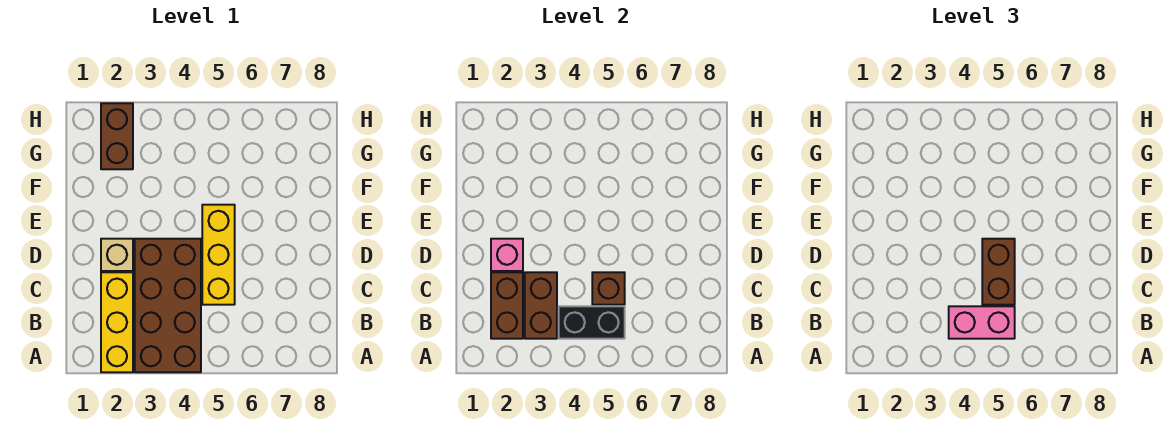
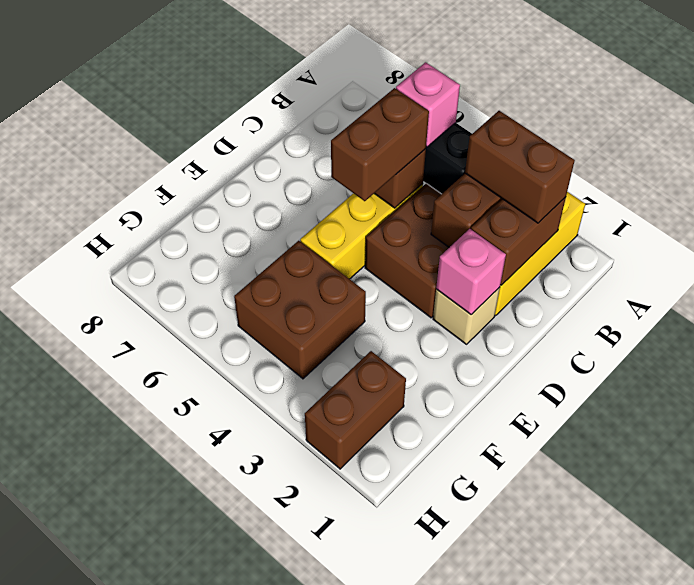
none -> brown brick B2:B3 level 3
pink brick B4:B5 level 3 -> pink brick B5 level 3
none -> brown brick F4:G5 level 1

